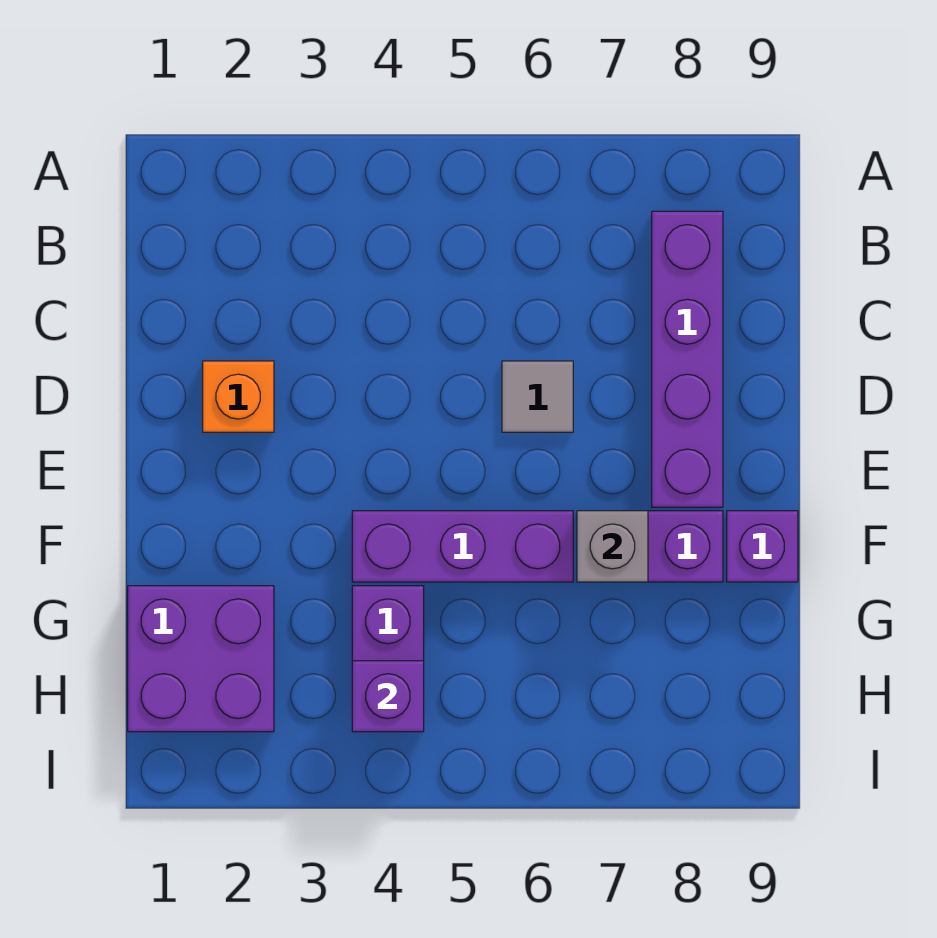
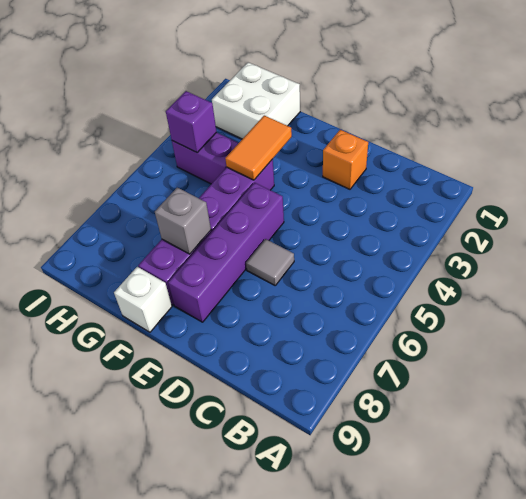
purple brick B8:E8 level 1 -> purple brick E5:E8 level 1
none -> orange tile F3:F4 level 2
purple brick F9 level 1 -> white brick F9 level 1
purple brick G1:H2 level 1 -> white brick G1:H2 level 1

